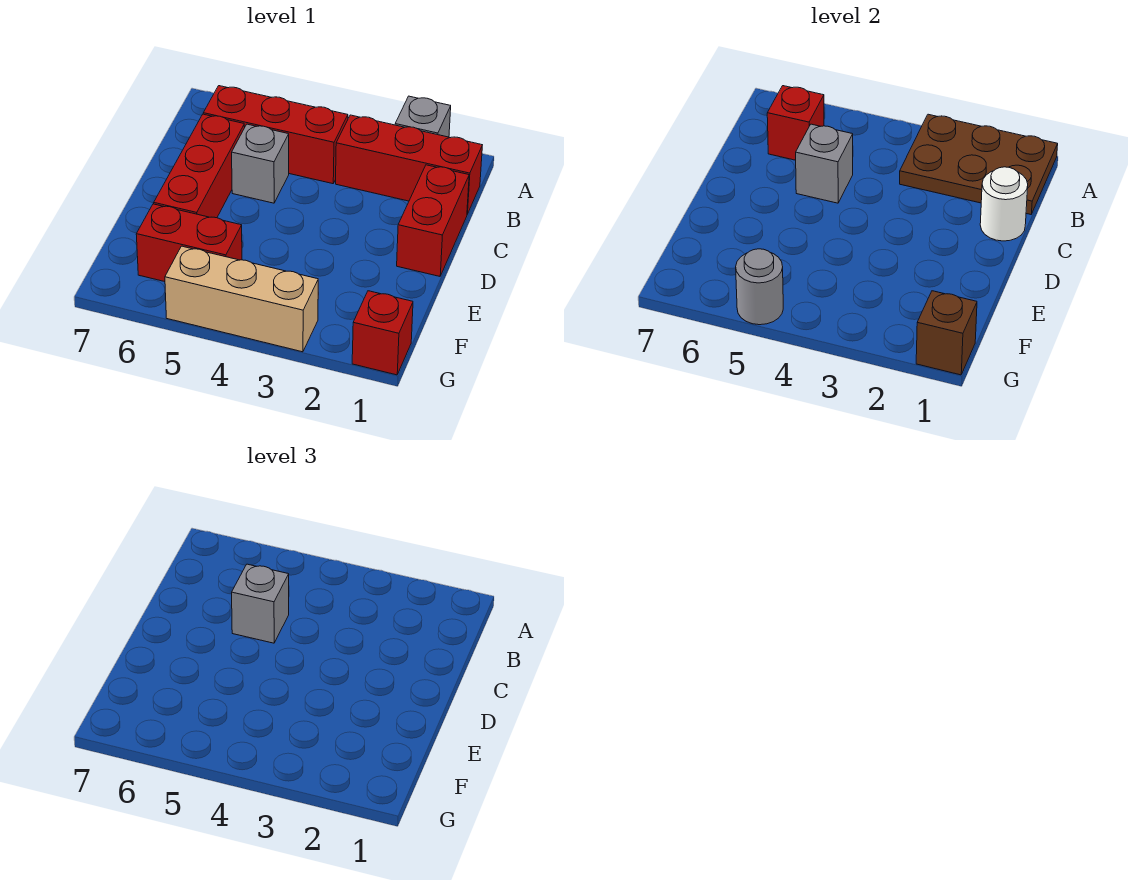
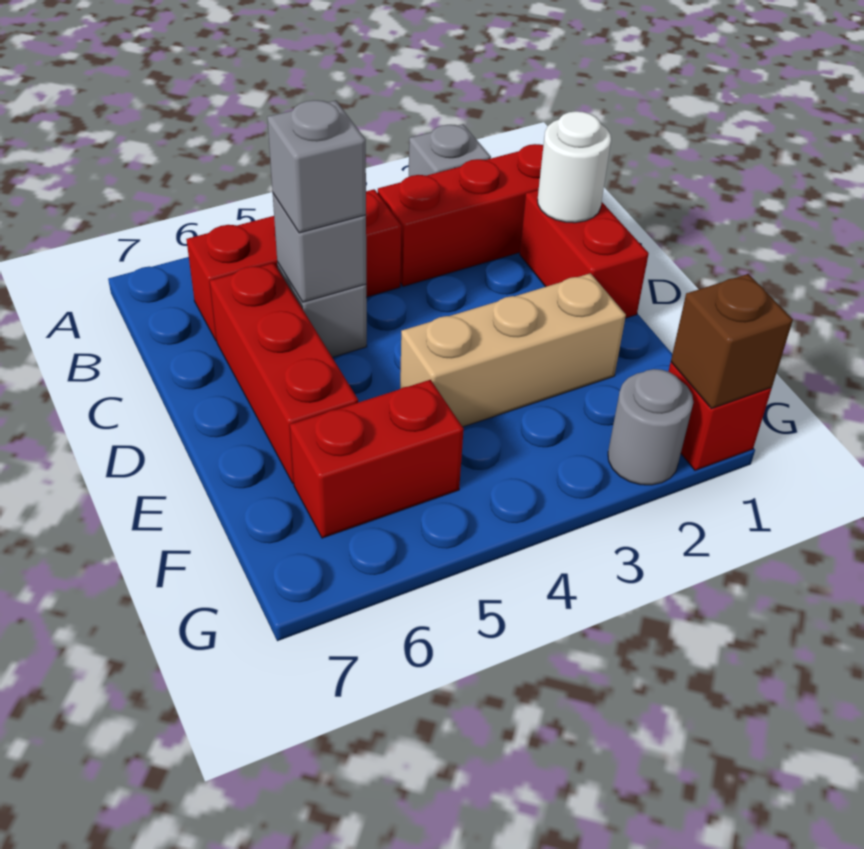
brown plate A1:B3 level 2 -> none
red brick B6 level 2 -> none
tan brick G3:G5 level 1 -> tan brick E2:E4 level 1
grey round brick G5 level 2 -> grey round brick G2 level 1

